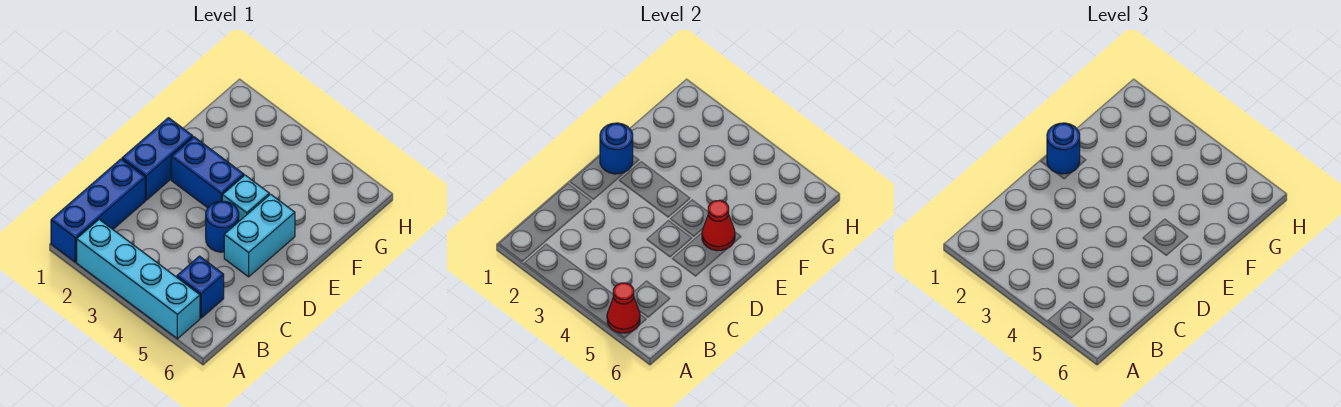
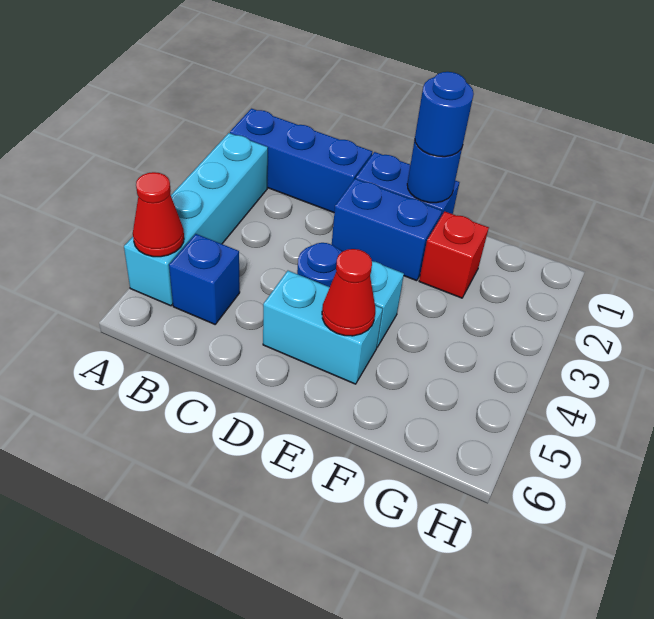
blue brick E2:E3 level 1 -> blue brick D2:E2 level 1
none -> red brick F2 level 1

